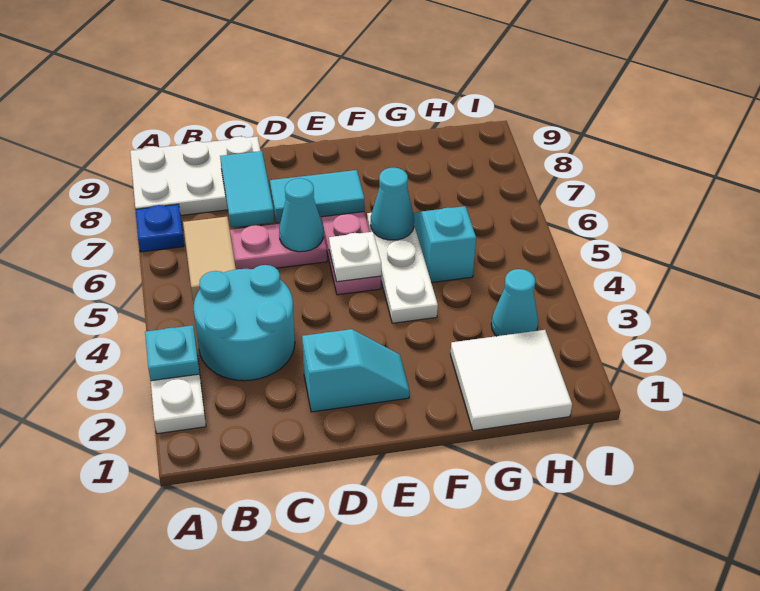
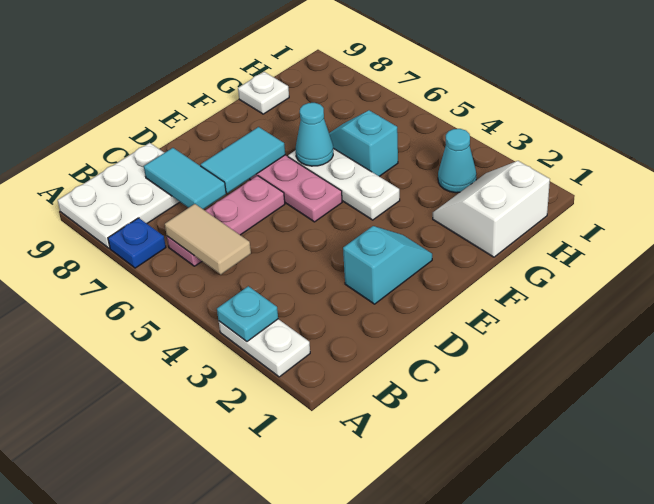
cyan round brick B3:C4 level 1 -> none
cyan cone D6 level 2 -> none
white plate E5 level 2 -> white plate G9 level 1
white tile G1:H2 level 1 -> white slope G1:H2 level 1 top 1

